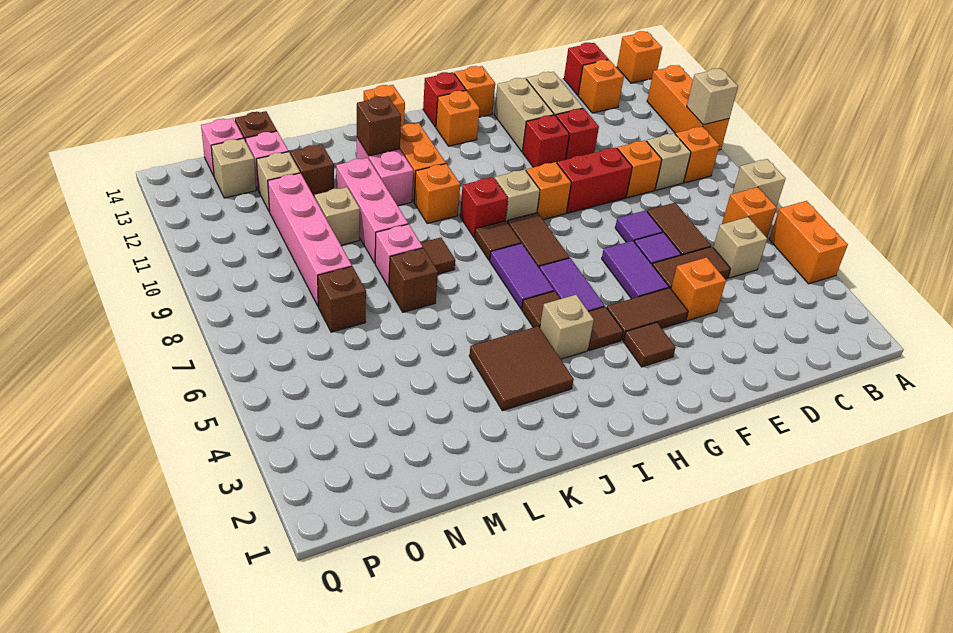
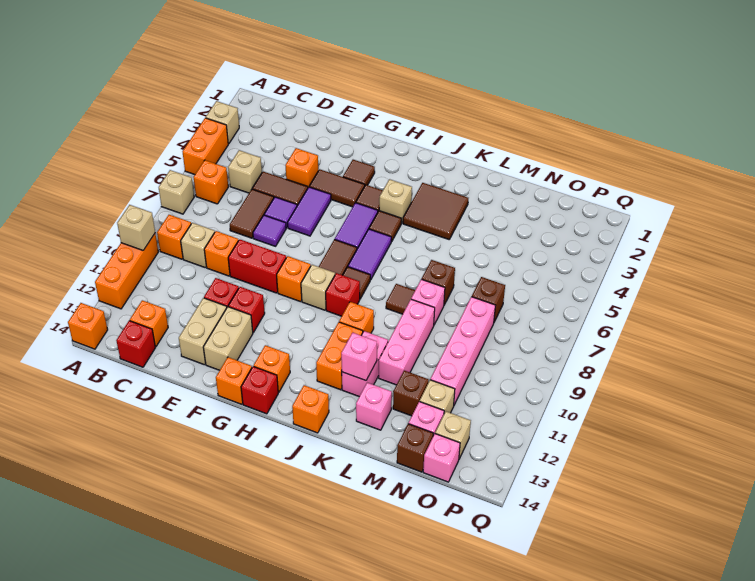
brown brick K12 level 2 -> pink brick K12 level 2
none -> pink brick L13 level 1
tan brick M10 level 1 -> tan brick A3 level 1

